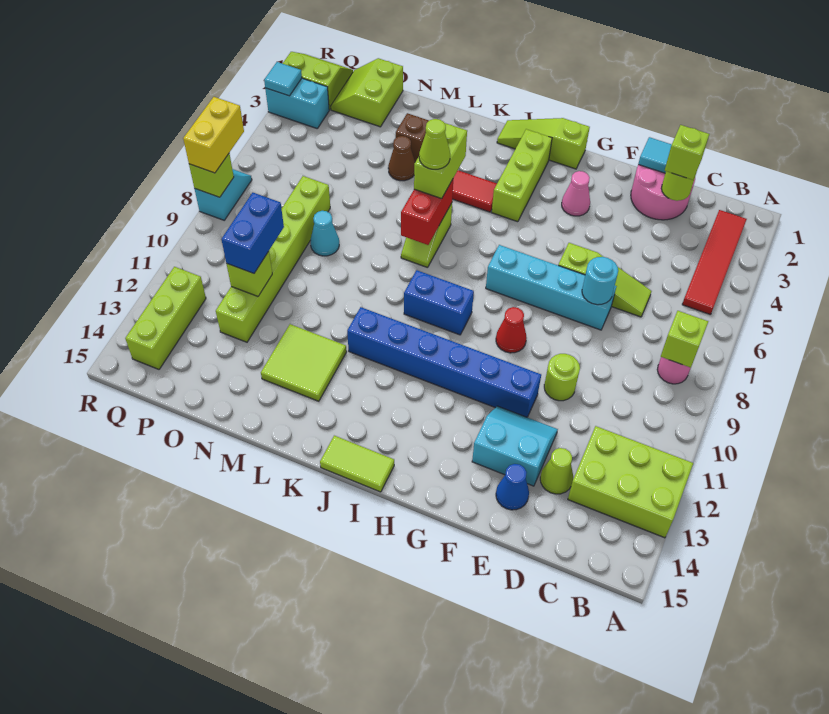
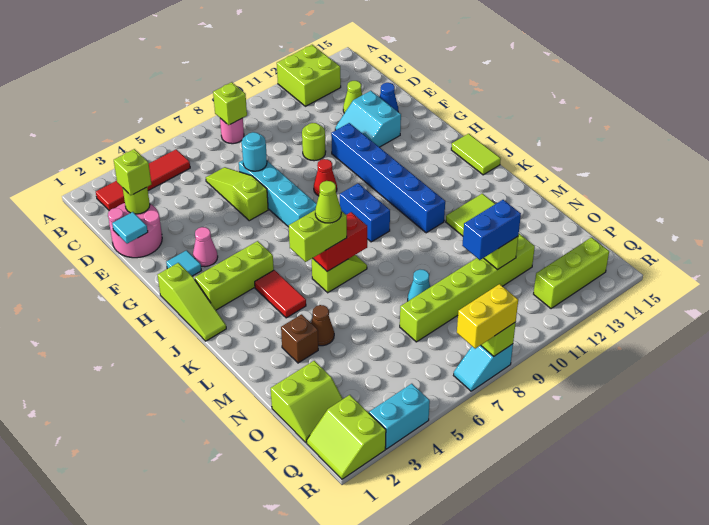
lime brick A12:C13 level 1 -> lime brick A12:B13 level 1
cyan brick Q3:R3 level 1 -> cyan brick R3:R4 level 1
cyan tile R3 level 2 -> cyan tile G2 level 1

